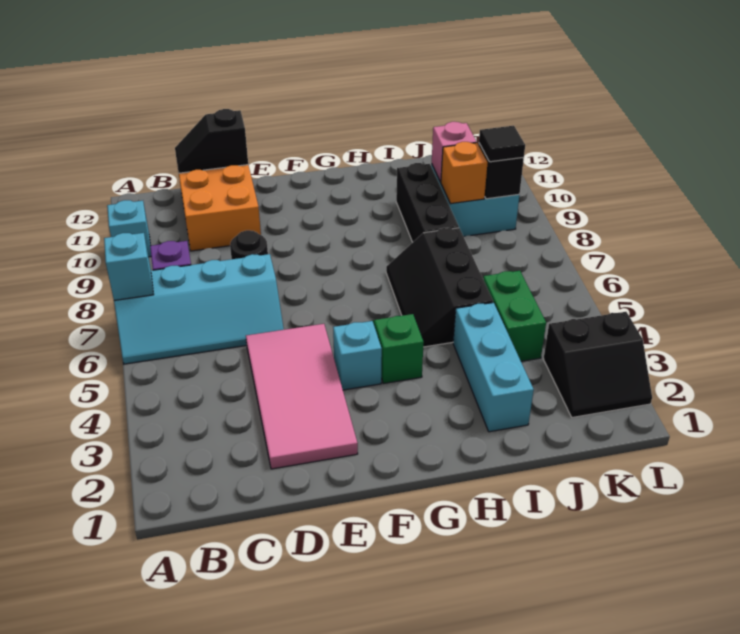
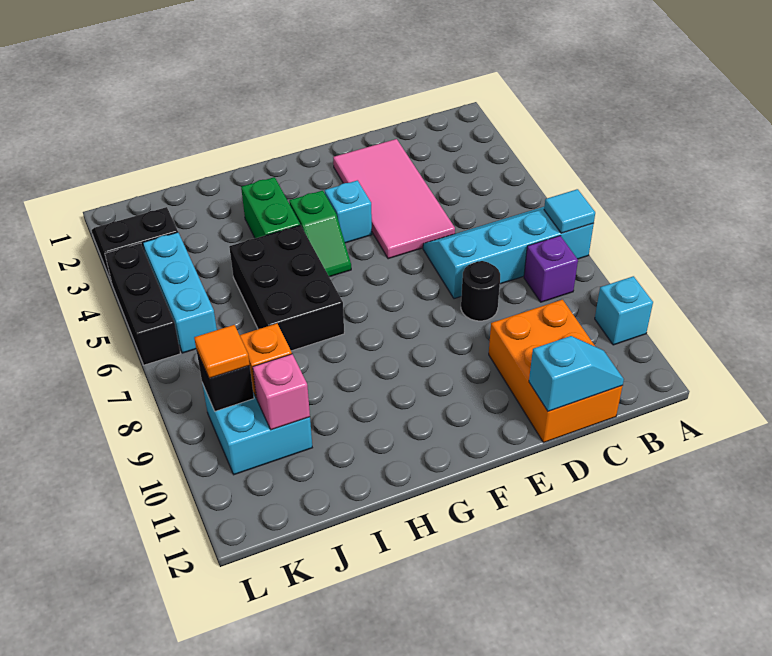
cyan brick A7 level 2 -> cyan tile A7 level 2
black slope C12:D12 level 2 top D -> cyan slope C12:D12 level 2 top D
black slope H5:I7 level 1 top I -> black brick H5:I7 level 1
cyan brick I2:I4 level 1 -> cyan brick K4:K6 level 1
black brick I8:I10 level 1 -> black brick L4:L6 level 1
green brick J4:J5 level 1 -> green brick H3:H4 level 1
black tile K9 level 3 -> orange tile K9 level 3

